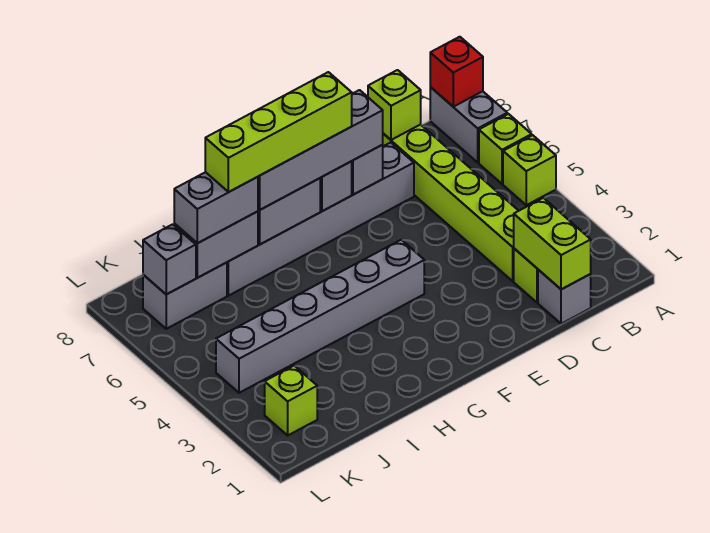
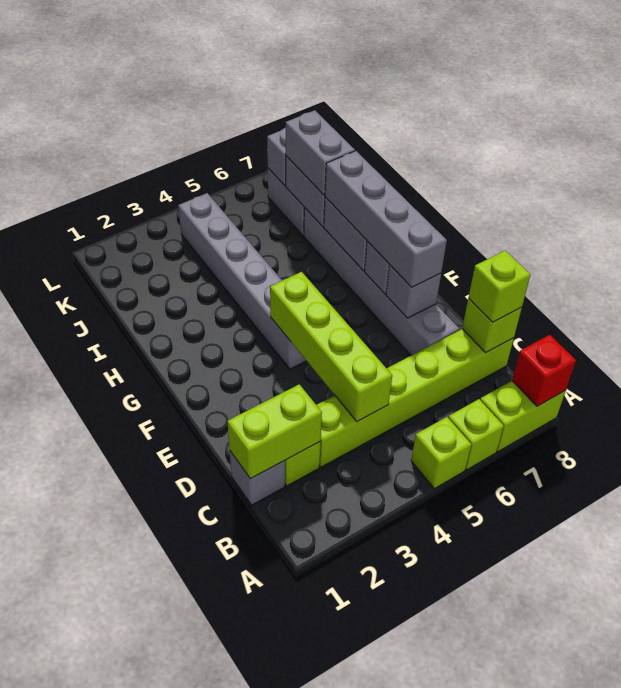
grey brick A7:A8 level 1 -> lime brick A7:A8 level 1
lime brick F7:I7 level 4 -> lime brick C4:F4 level 2
lime brick K2 level 1 -> lime brick C8 level 3

